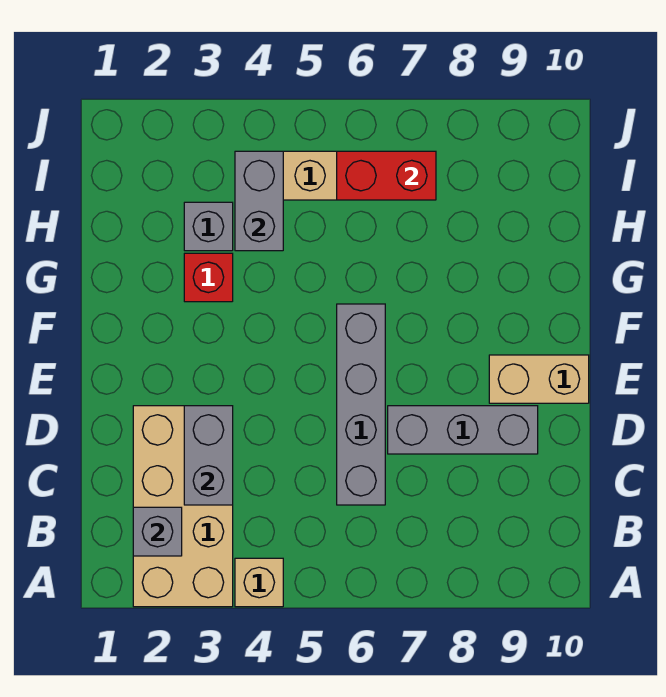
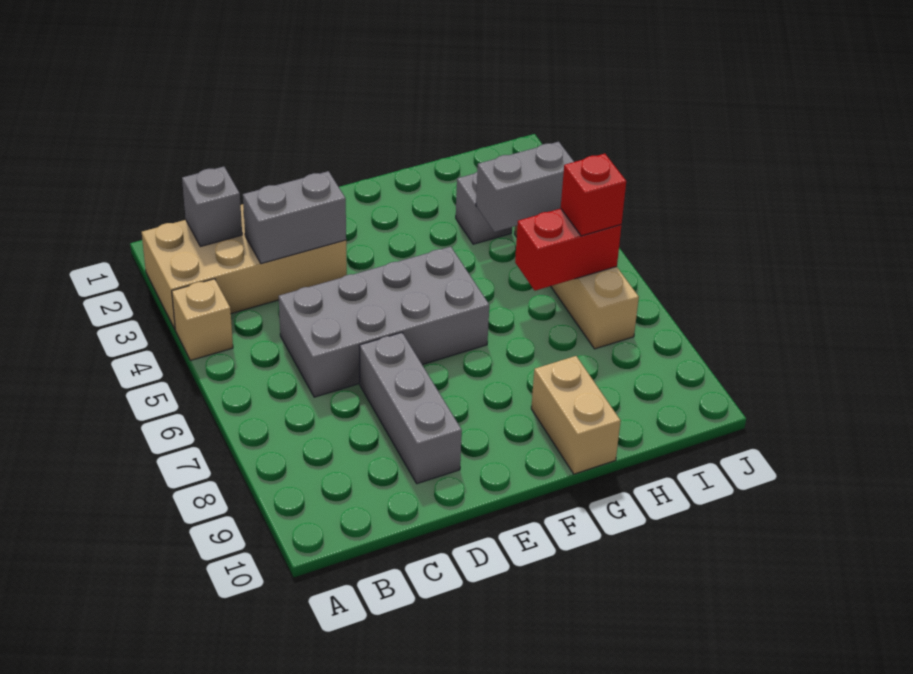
grey brick C6:F6 level 1 -> grey brick C5:F6 level 1
tan brick E9:E10 level 1 -> tan brick G9:G10 level 1
red brick G3 level 1 -> red brick I6 level 3
red brick I6:I7 level 2 -> red brick H6:I6 level 2

